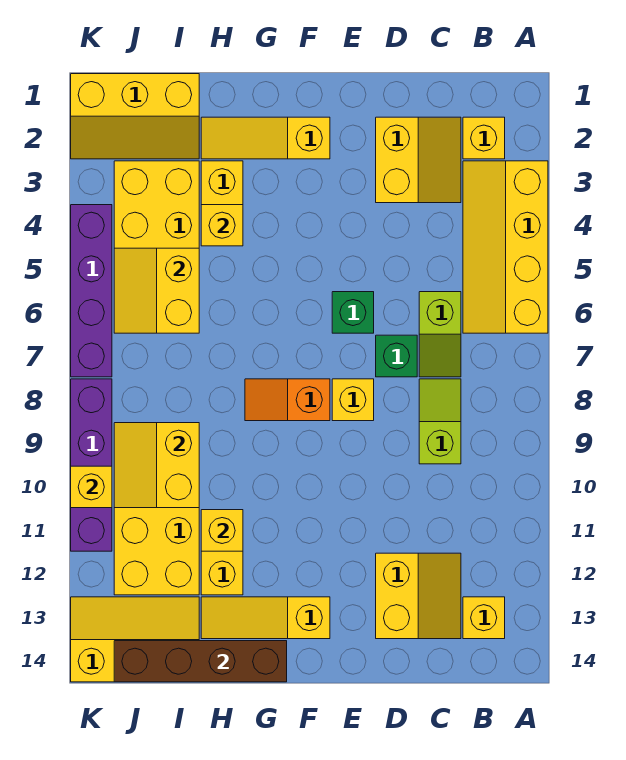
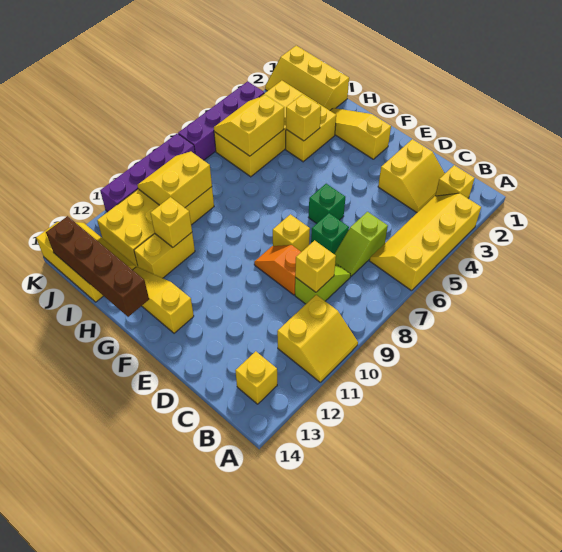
yellow slope C12:D13 level 1 top D -> yellow slope A10:B11 level 1 top B
orange slope F8:G8 level 1 top F -> orange slope D9:E9 level 1 top D
yellow brick K10 level 2 -> yellow brick C9 level 2

